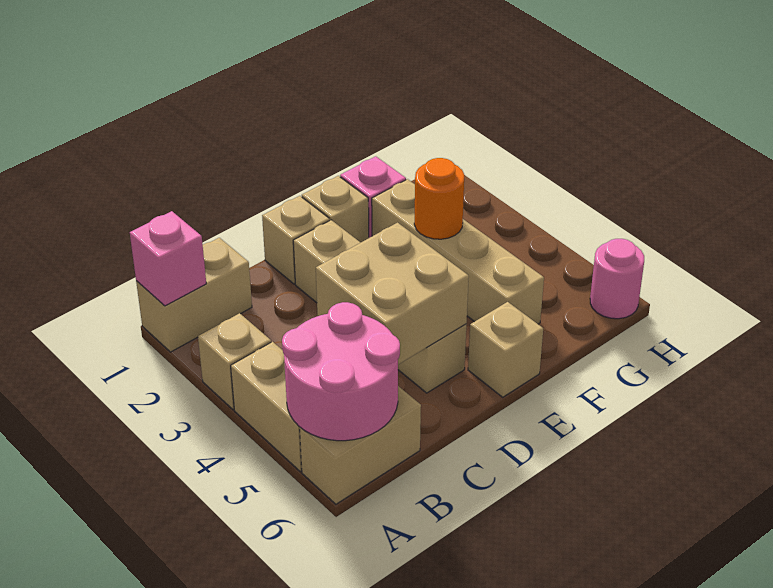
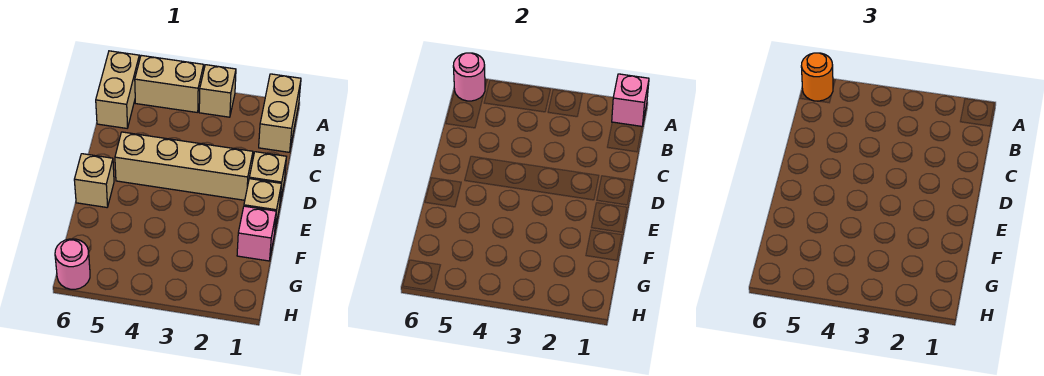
pink round brick A5:B6 level 2 -> pink round brick A6 level 2
tan brick C4:D5 level 2 -> none
tan brick F2:F5 level 1 -> none
orange round brick F3 level 2 -> orange round brick A6 level 3

